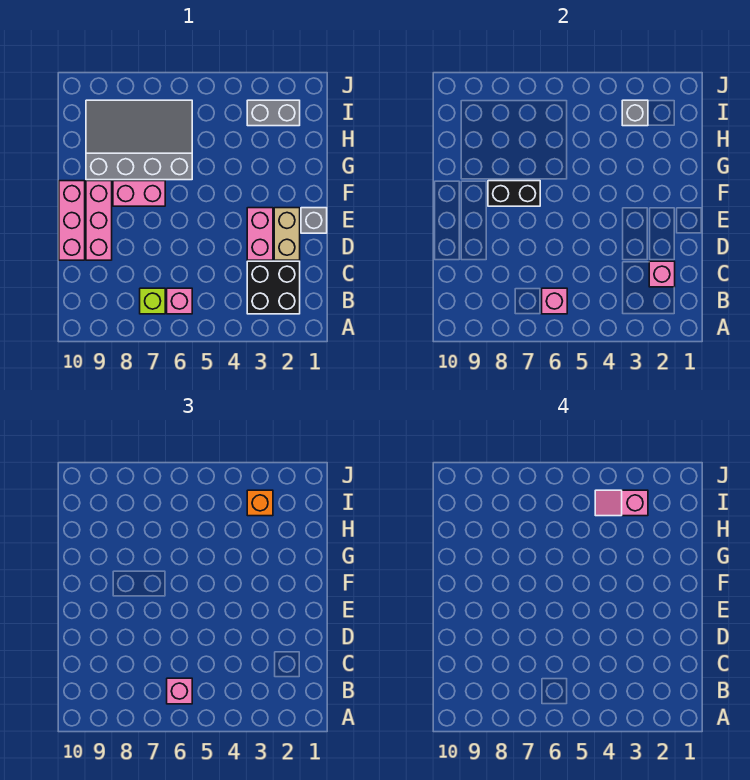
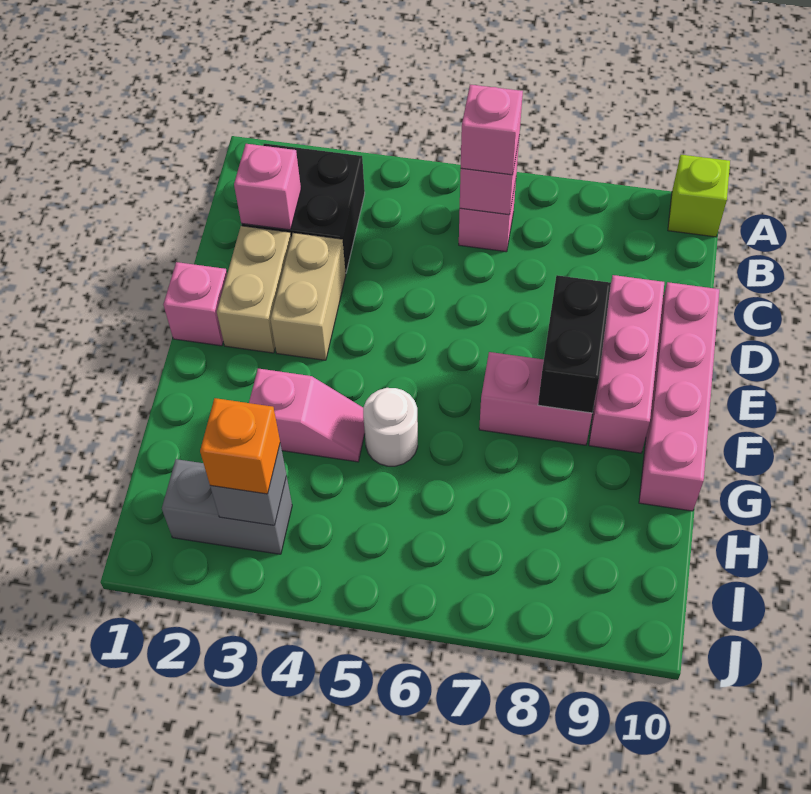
lime brick B7 level 1 -> lime brick A10 level 1
pink brick D3:E3 level 1 -> tan brick D3:E3 level 1
pink brick D10:F10 level 1 -> pink brick D10:G10 level 1
grey brick E1 level 1 -> pink brick E1 level 1
black brick F7:F8 level 2 -> black brick E8:F8 level 2
none -> white round brick G5 level 1
grey slope G6:I9 level 1 top G -> none
pink slope I3:I4 level 4 top 3 -> pink slope G3:G4 level 1 top 3

